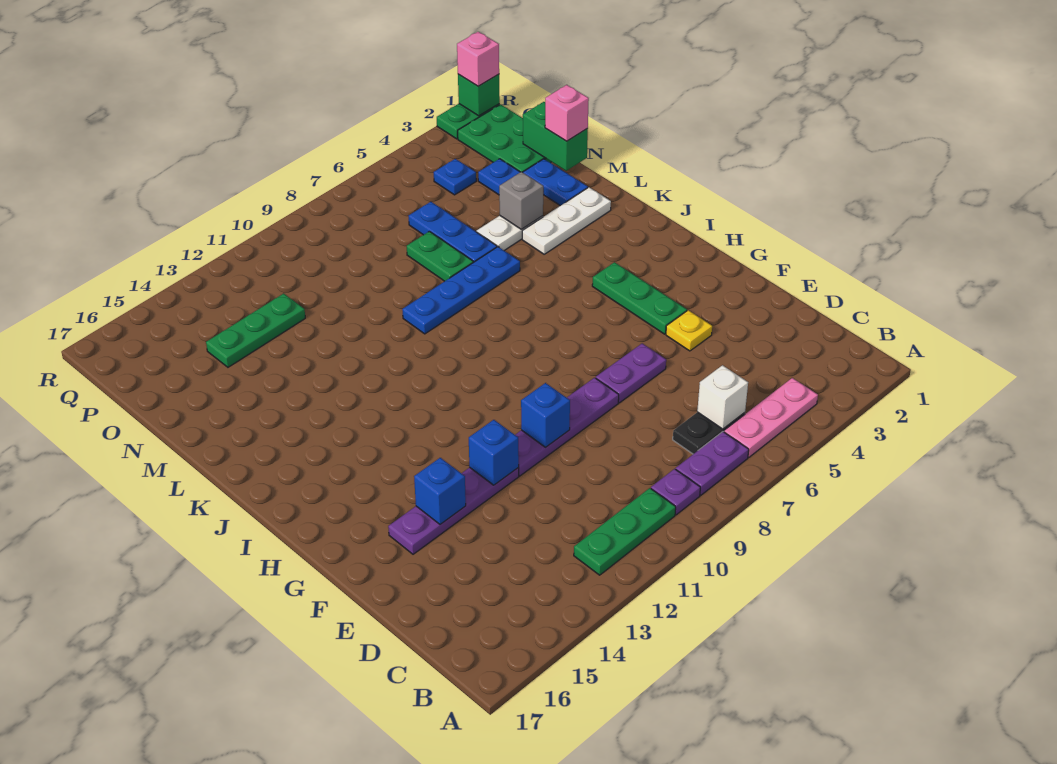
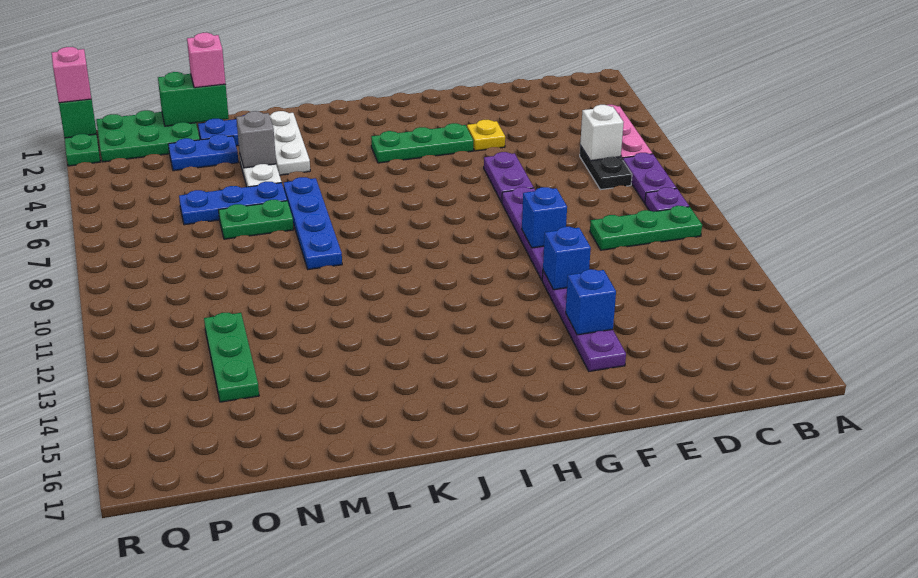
green plate B10:B12 level 1 -> green plate B10:D10 level 1
blue plate P4 level 1 -> none

